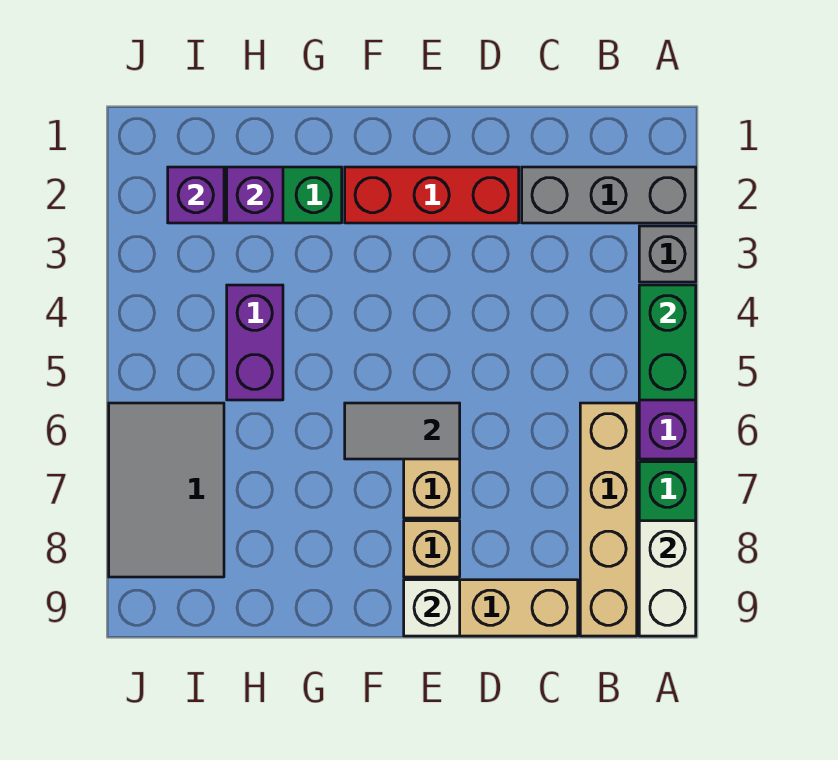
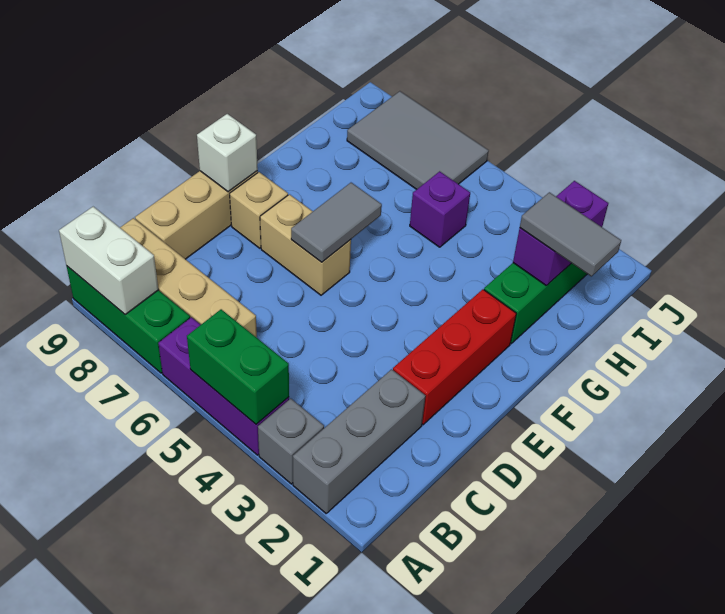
none -> grey tile H1:H2 level 3
purple brick H4:H5 level 1 -> purple brick H5 level 1

